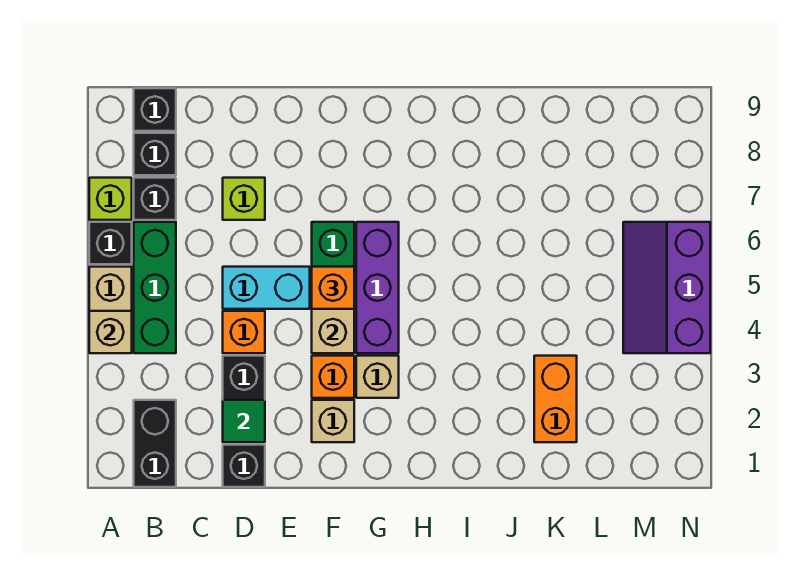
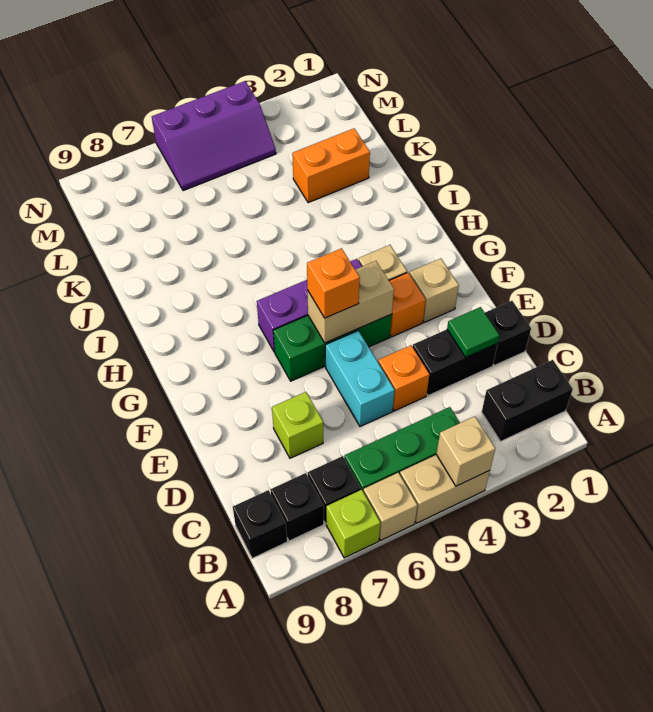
black brick A6 level 1 -> tan brick A6 level 1

